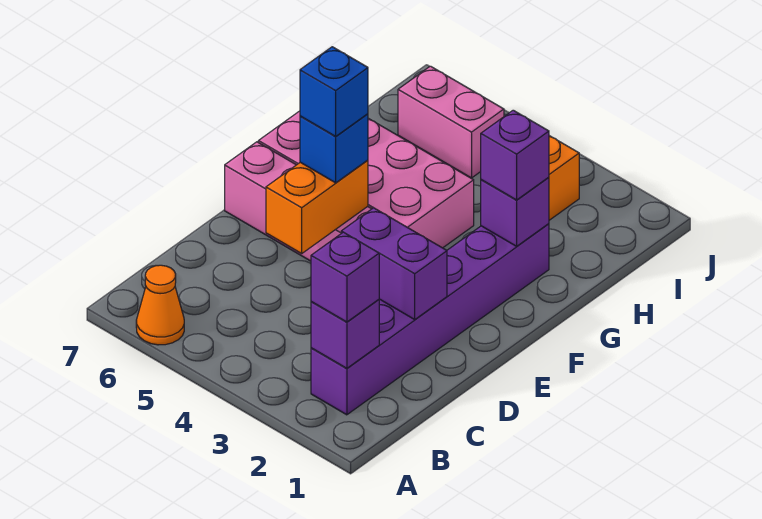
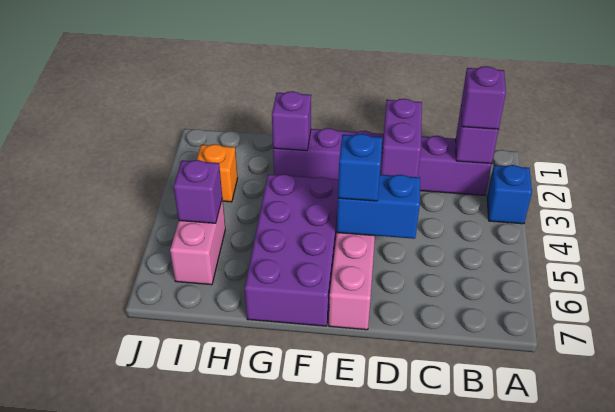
orange cone A6 level 1 -> none
orange brick D5:E5 level 2 -> blue brick D5:E5 level 2
blue brick E5 level 4 -> blue brick A3 level 1
pink brick F4:G7 level 1 -> purple brick F4:G7 level 1
purple brick G2 level 3 -> purple brick I5 level 2

